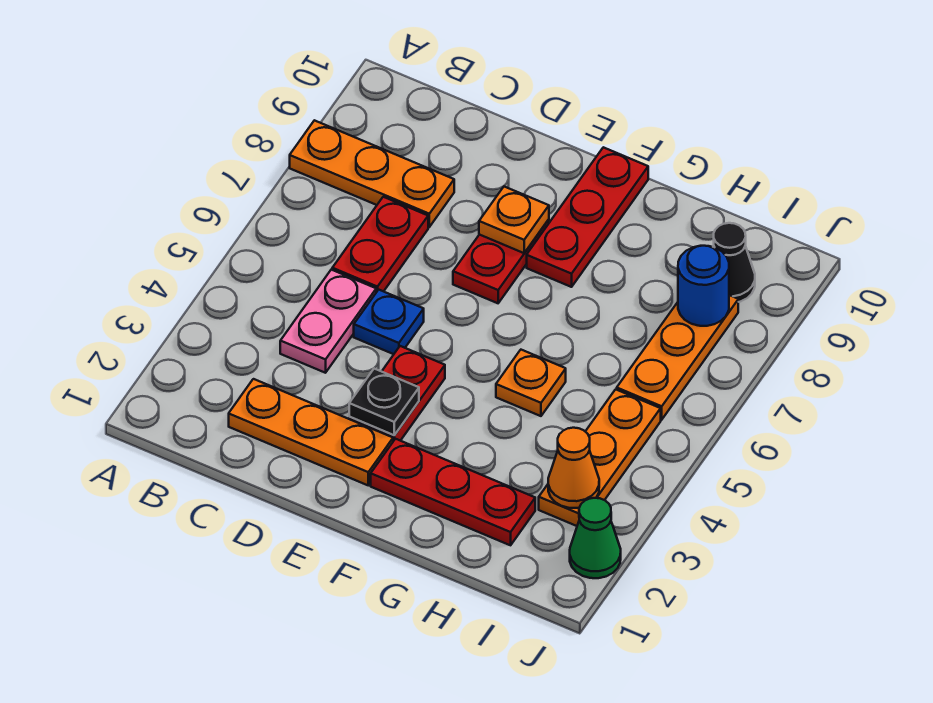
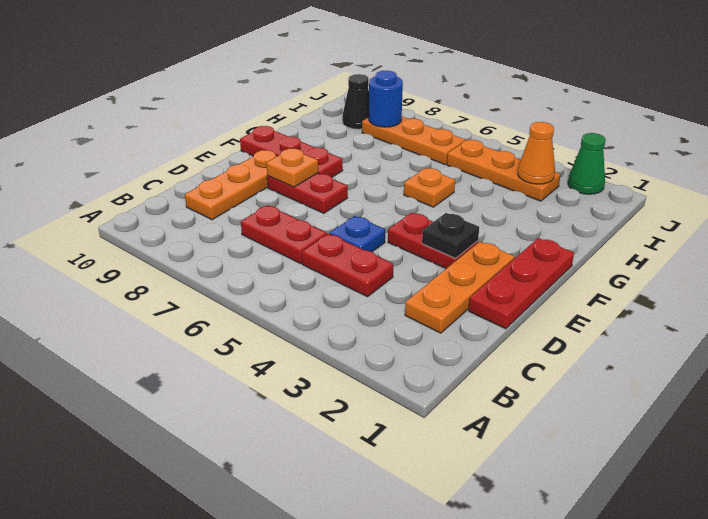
orange plate A8:C8 level 1 -> orange plate C9:E9 level 1
pink plate C4:C5 level 1 -> red plate C4:C5 level 1
red plate F2:H2 level 1 -> red plate D1:F1 level 1

